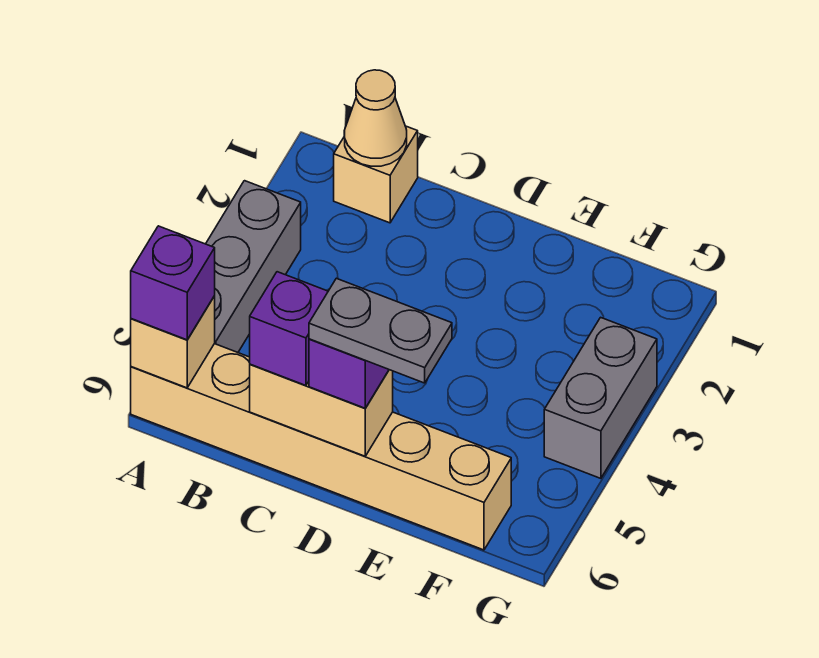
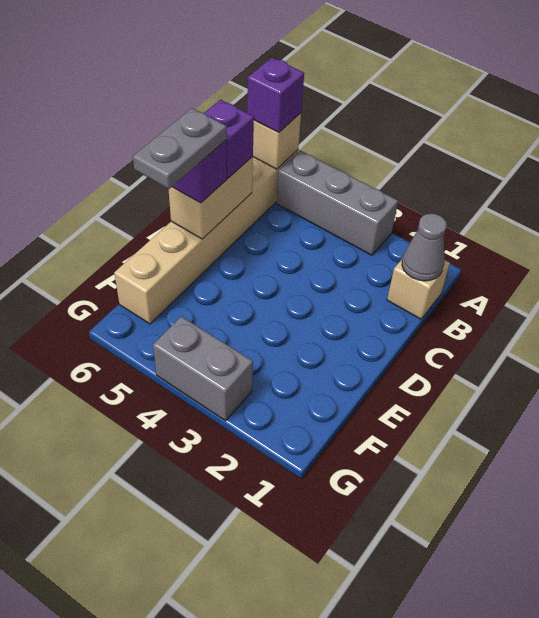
tan cone B1 level 2 -> grey cone B1 level 2

